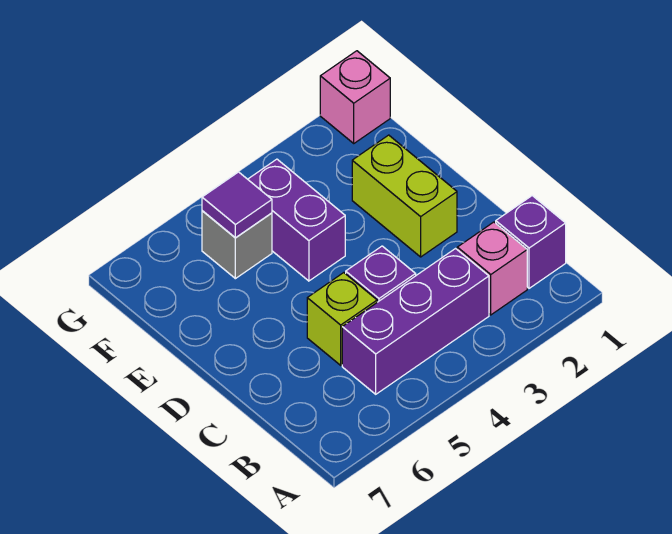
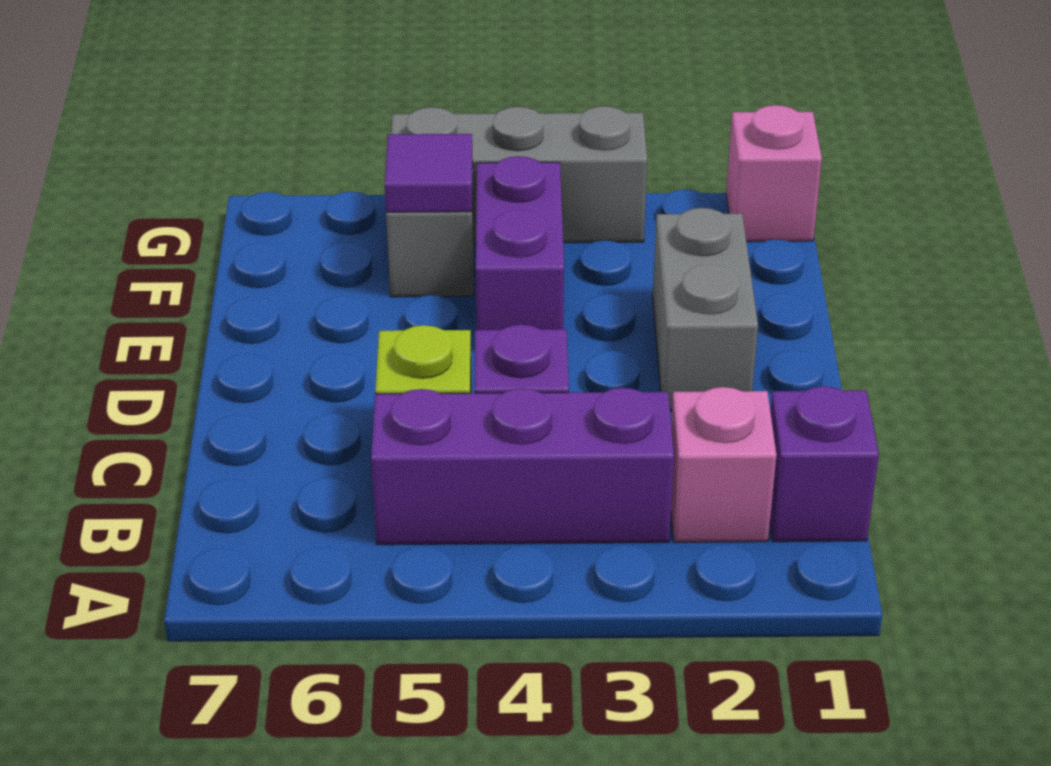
lime brick D2:E2 level 1 -> grey brick D2:E2 level 1
none -> grey brick G3:G5 level 1

